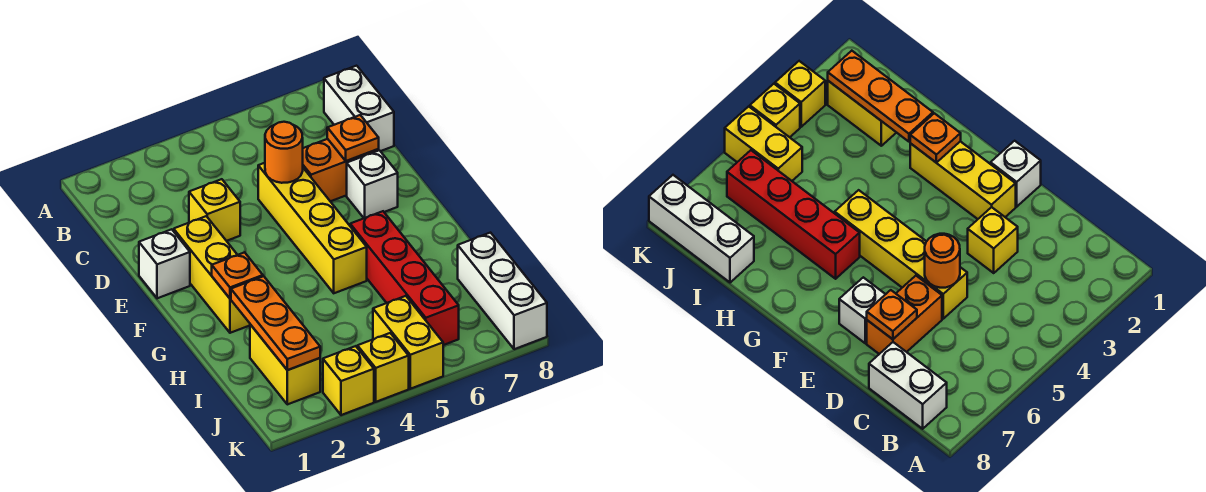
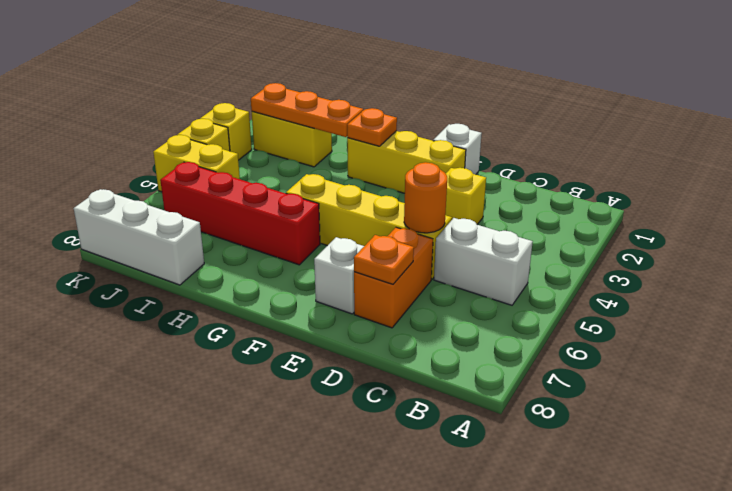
white brick B8:C8 level 1 -> white brick B5:C5 level 1

